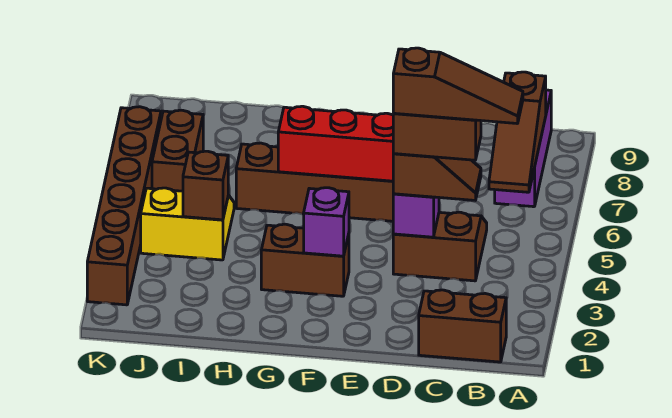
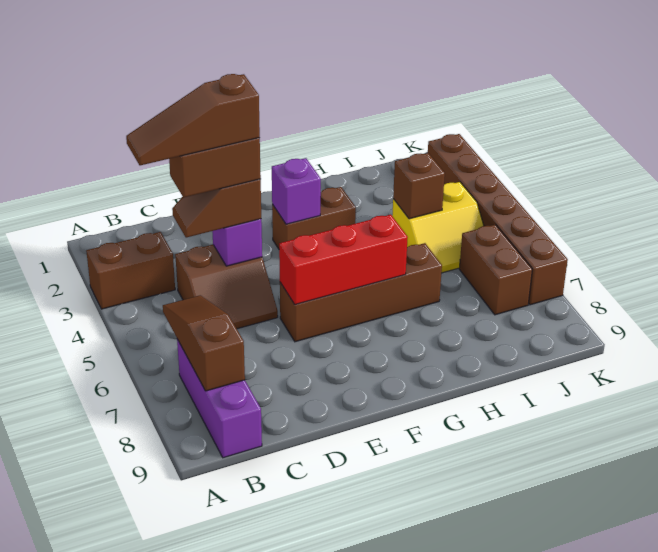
brown brick B1:C1 level 1 -> brown brick A3:B3 level 1

